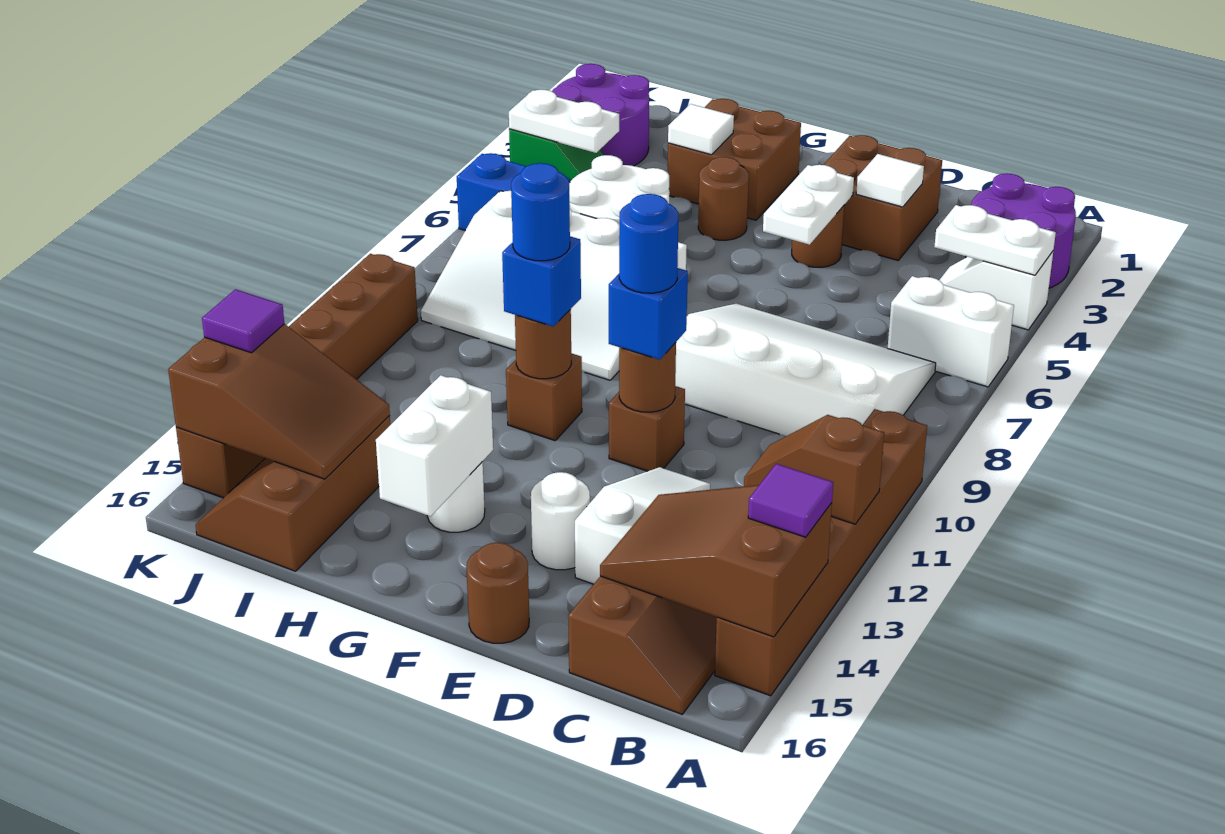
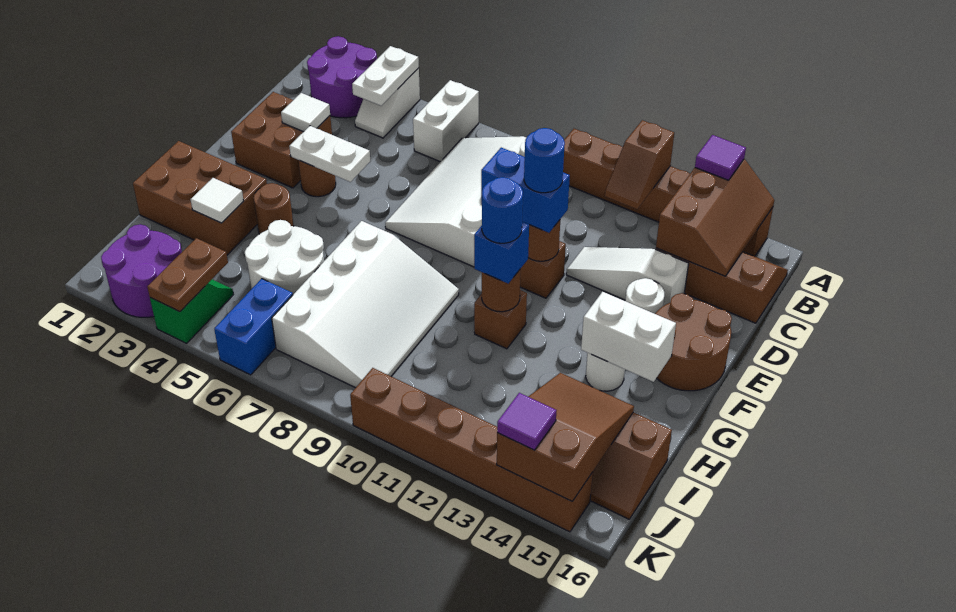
brown slope A14:C15 level 2 top A -> brown slope A14:C15 level 2 top 14
blue brick E11 level 3 -> blue brick E10:E11 level 3
brown round brick E16 level 1 -> brown round brick E15:F16 level 1
brown brick G2:H3 level 1 -> brown brick G1:H3 level 1
white plate J4:K4 level 2 -> brown plate J4:K4 level 2

